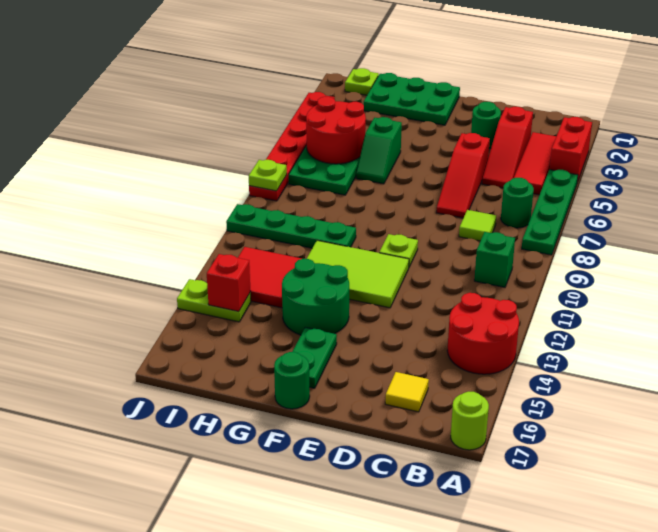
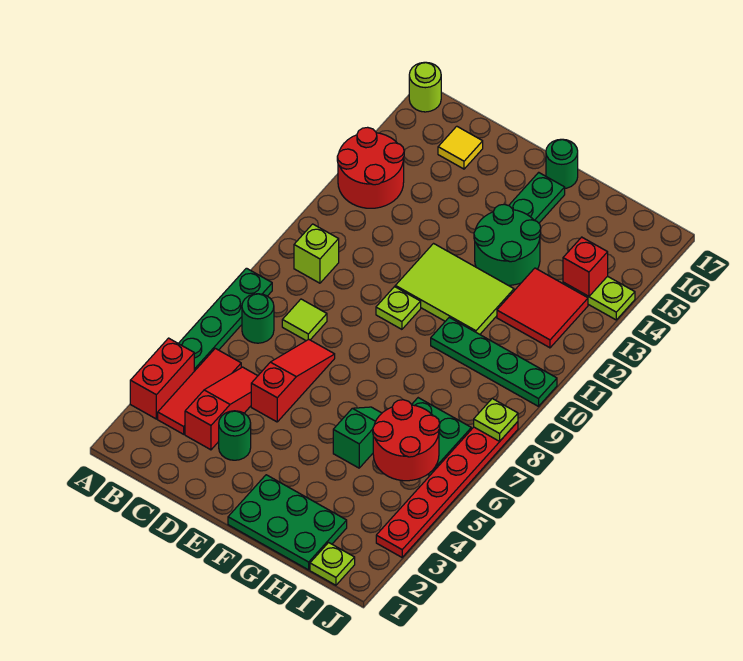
green brick B10 level 1 -> lime brick B10 level 1

